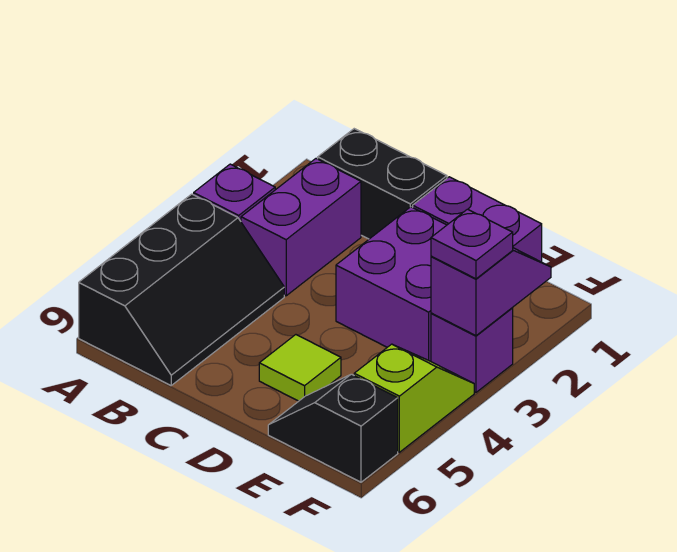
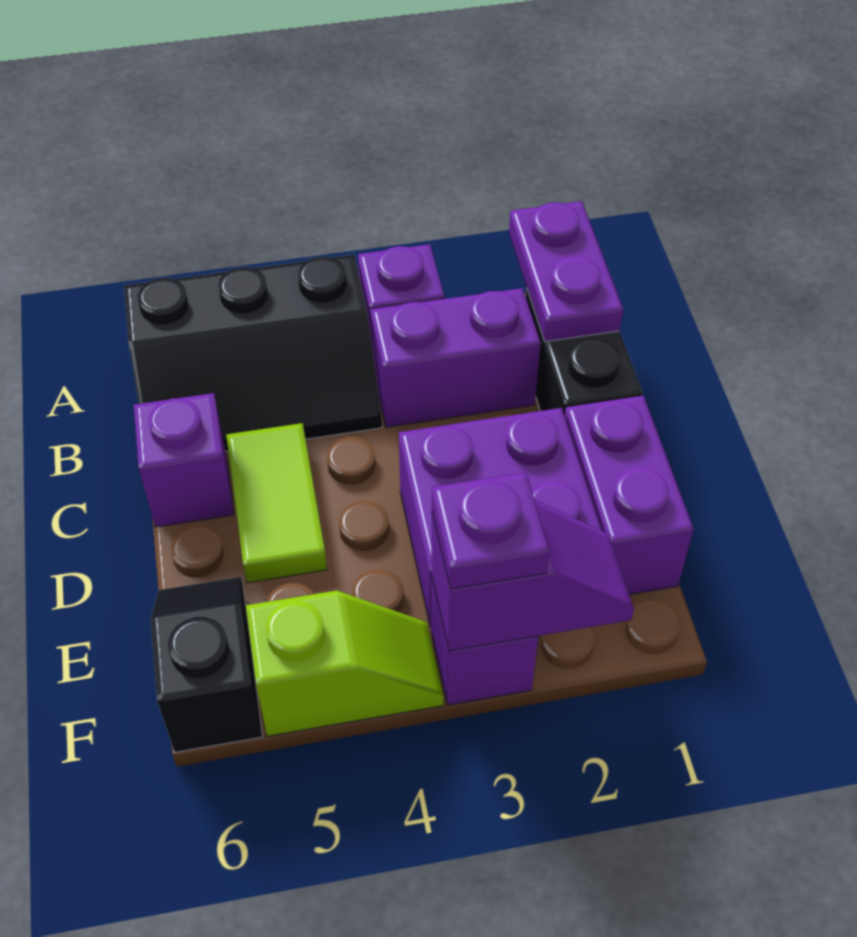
none -> purple plate A1:B1 level 2
none -> purple brick C6 level 1
lime tile D5 level 1 -> lime tile C5:D5 level 1

